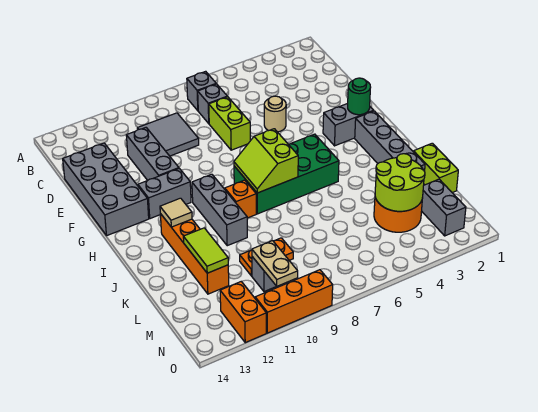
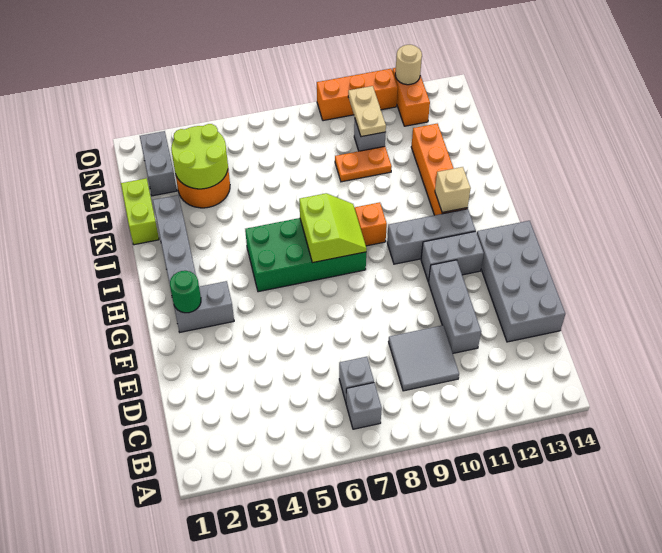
lime brick D7:E7 level 1 -> none
tan round brick E5 level 1 -> tan round brick O12 level 2
grey brick H10:J10 level 1 -> grey brick H10:H12 level 1
tan tile I12 level 2 -> tan brick I12 level 2
lime tile K12:L12 level 2 -> none

